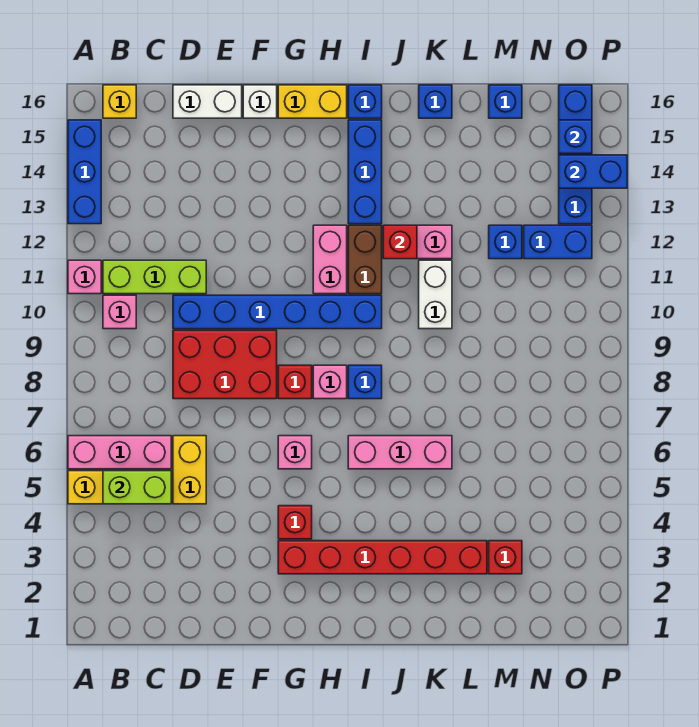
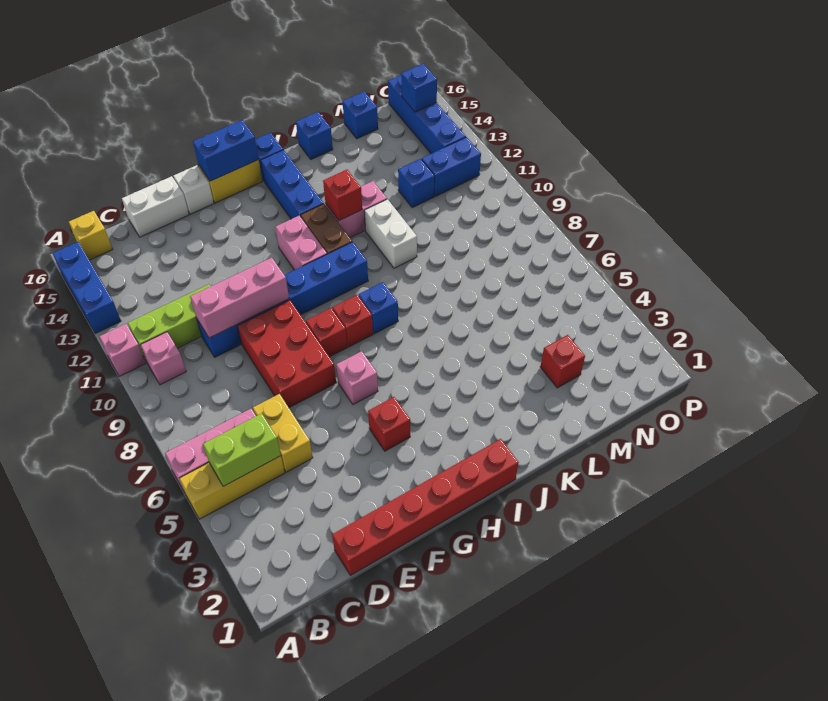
red brick D8:F9 level 1 -> red brick E7:F9 level 1
red brick G3:L3 level 1 -> red brick D1:I1 level 1
pink brick H8 level 1 -> red brick H8 level 1
pink brick I6:K6 level 1 -> pink brick D10:F10 level 2
blue brick O14:P14 level 2 -> blue brick G16:H16 level 2

